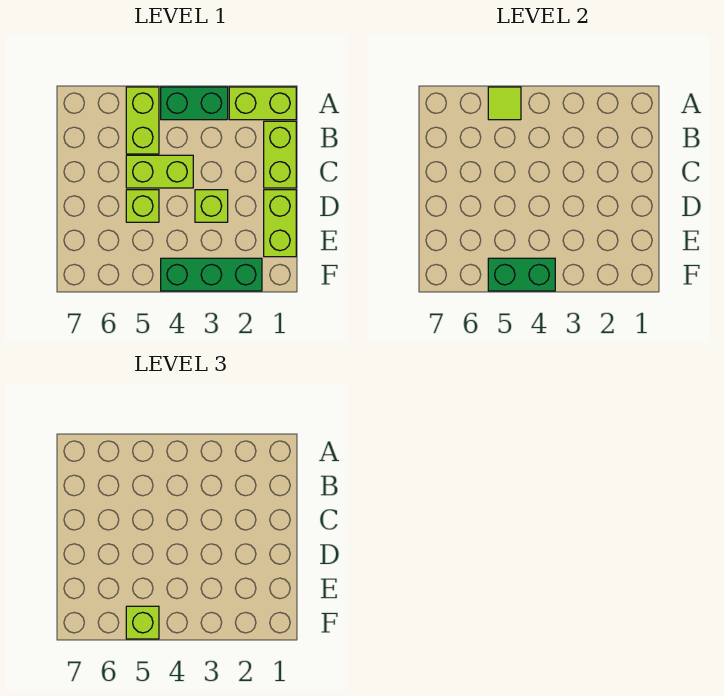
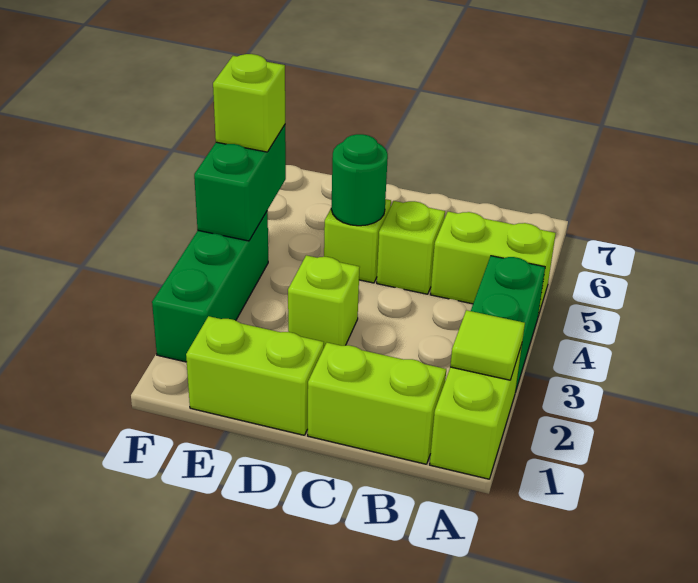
lime tile A5 level 2 -> lime tile A2 level 2
lime brick C4:C5 level 1 -> lime brick C5 level 1
none -> green round brick D5 level 2

